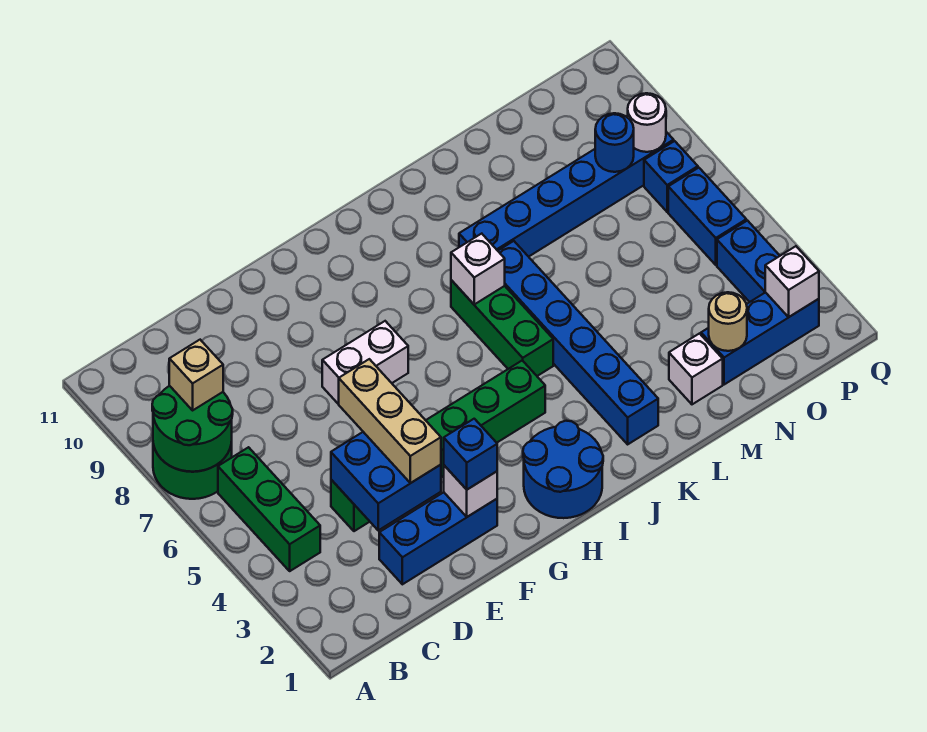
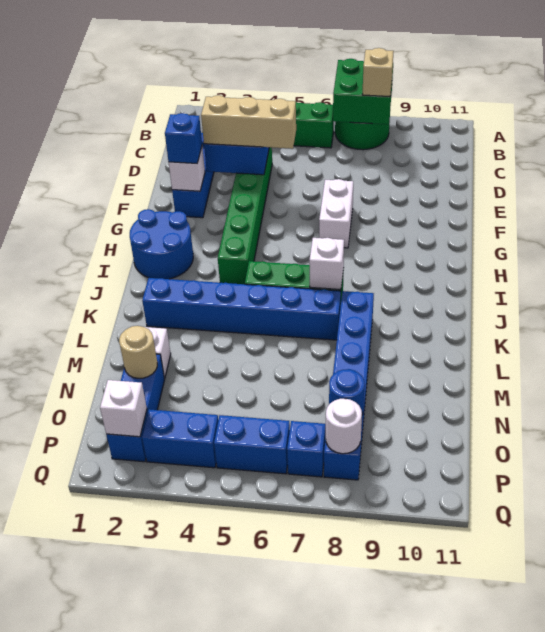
green round brick A7:B8 level 2 -> green brick A7:B8 level 2

